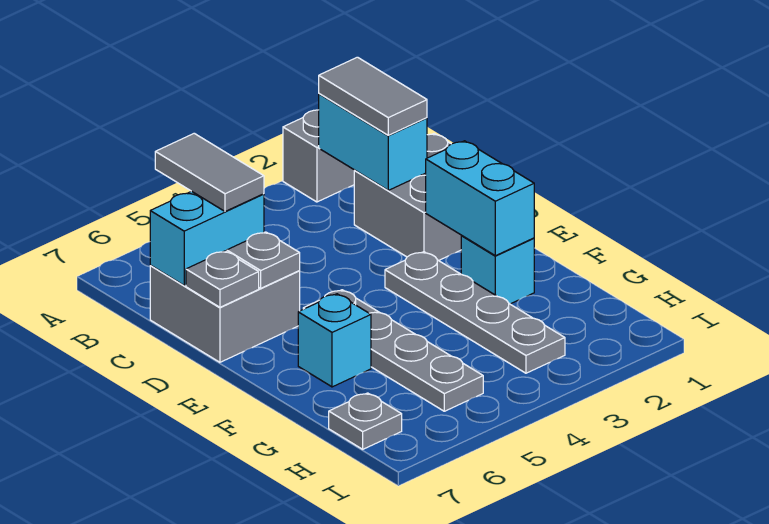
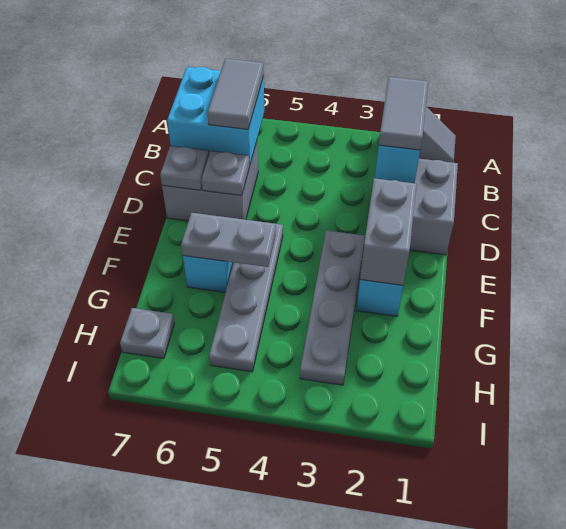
cyan brick C6:C7 level 2 -> cyan brick B6:C7 level 2
cyan brick E2:F2 level 2 -> grey brick E2:F2 level 2
none -> grey plate F5:F6 level 2

